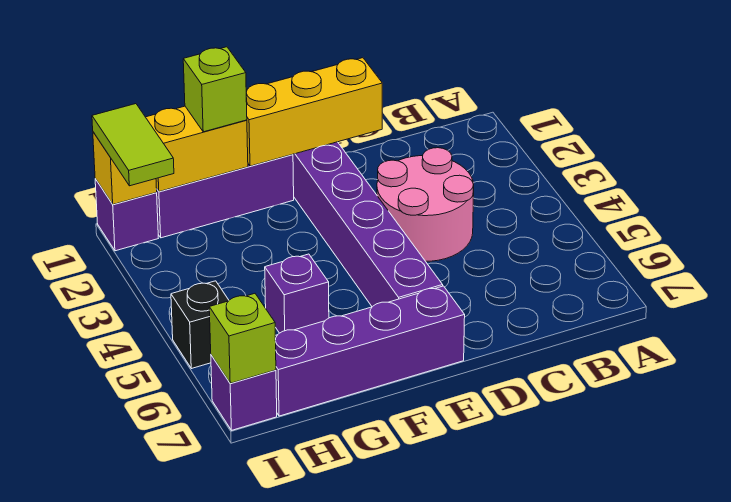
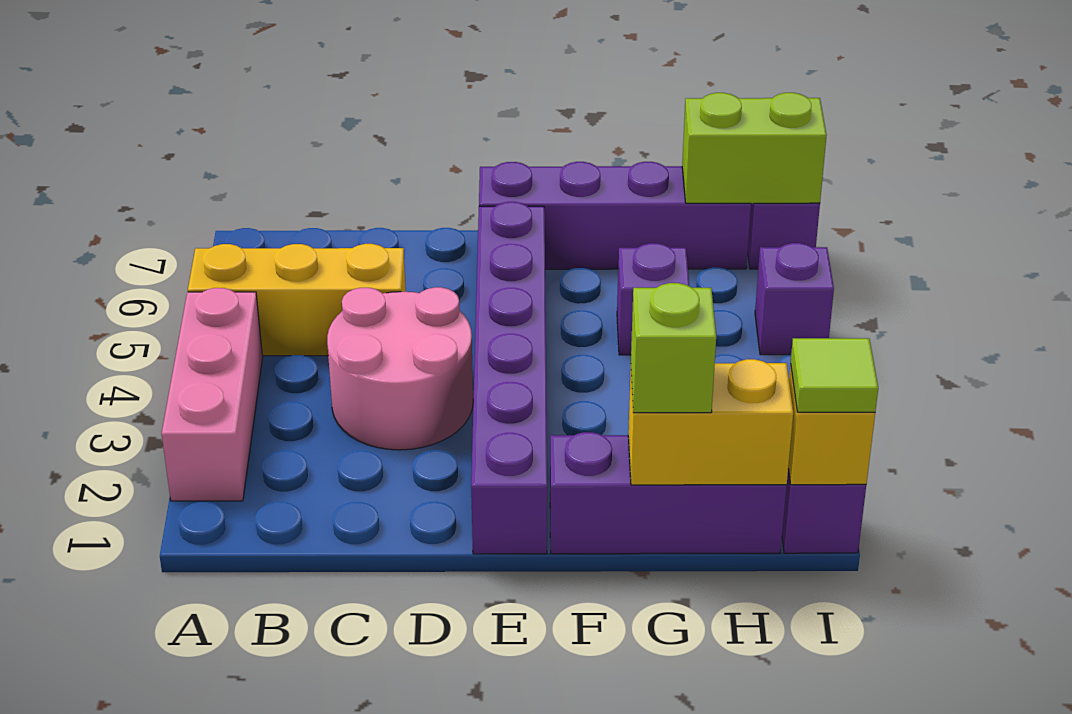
none -> pink brick A2:A4 level 1
yellow brick D1:F1 level 2 -> yellow brick A5:C5 level 1
lime tile I1:I2 level 3 -> lime tile I1 level 3
black brick I5 level 1 -> purple brick I5 level 1
lime brick I7 level 2 -> lime brick H7:I7 level 2

